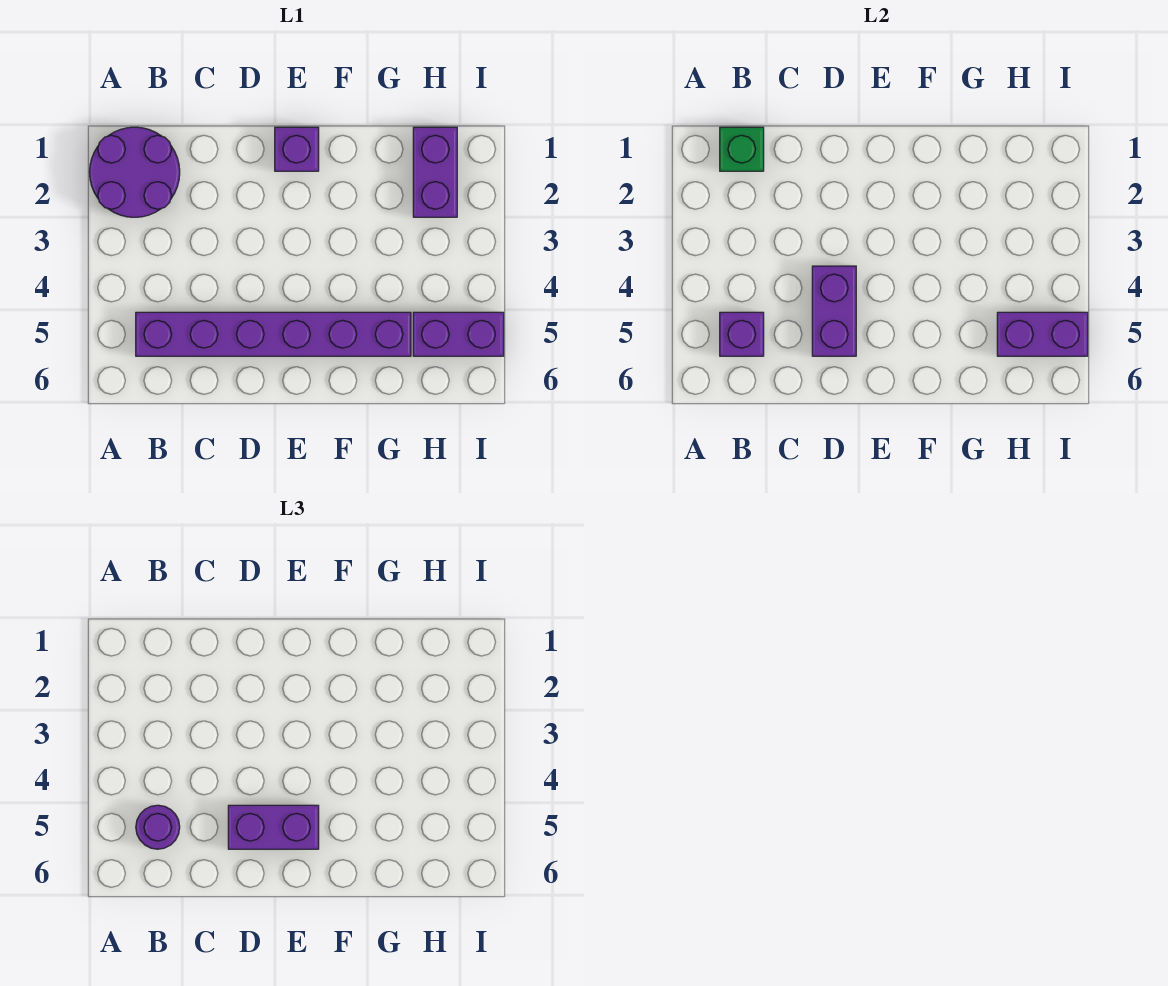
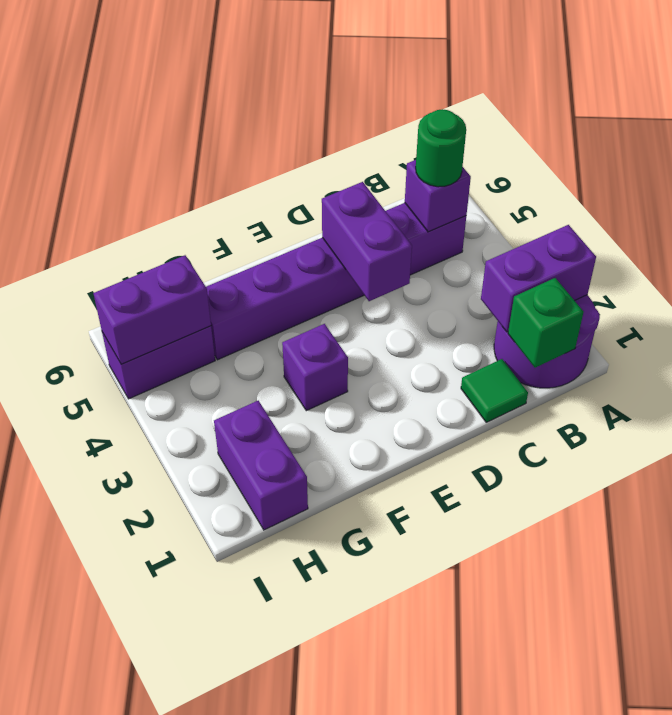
purple round brick B5 level 3 -> green round brick B5 level 3
none -> green tile C1 level 1
purple brick D5:E5 level 3 -> purple brick A2:B2 level 2
purple brick E1 level 1 -> purple brick F3 level 1

